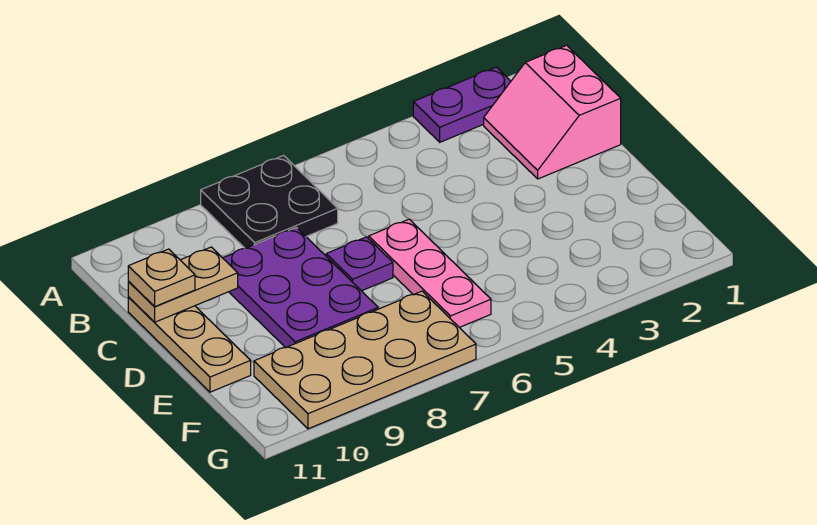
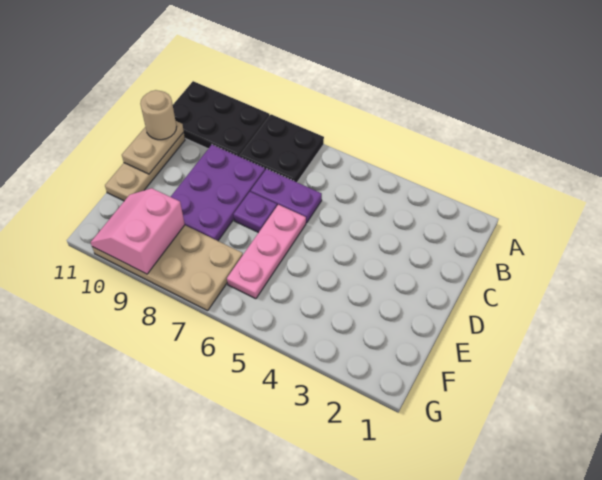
purple plate A2:A3 level 1 -> purple plate C6:C7 level 1
none -> black plate A9:B11 level 1
pink slope B1:C2 level 1 top 1 -> pink slope F9:G10 level 2 top 9
tan plate C10:C11 level 2 -> tan plate C11:D11 level 2
tan plate C11 level 3 -> tan round brick C11 level 3

